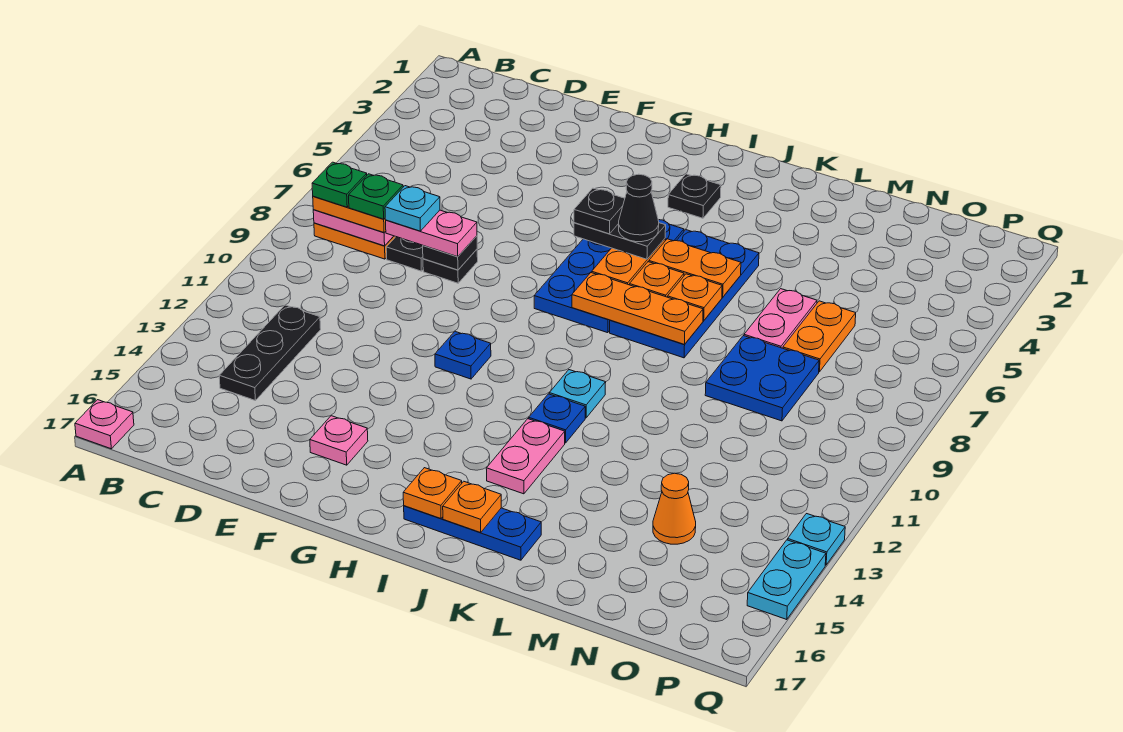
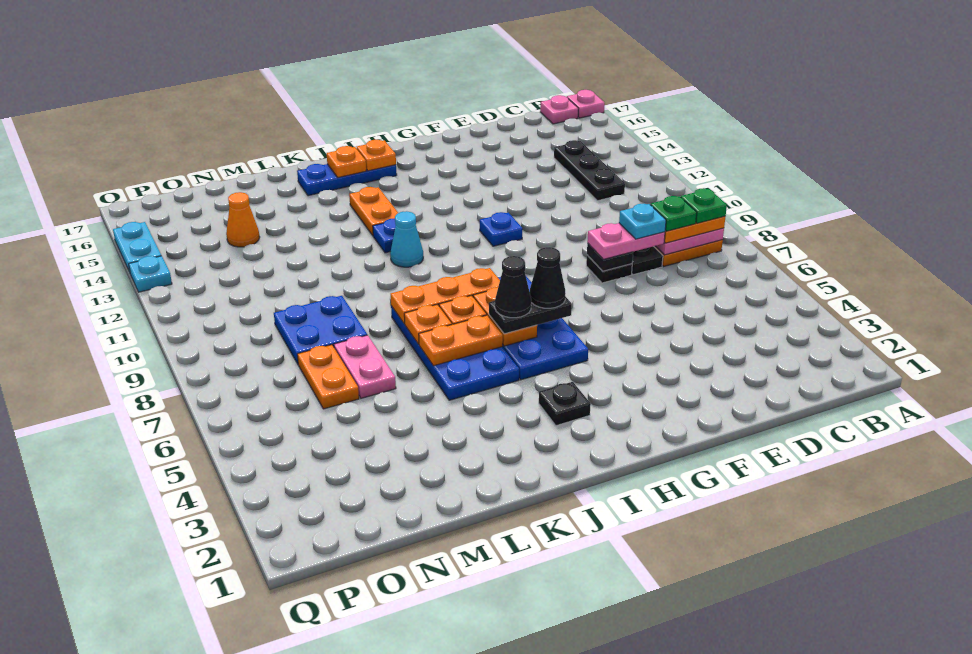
pink plate F15 level 1 -> pink plate B17 level 1
black plate H6 level 4 -> black cone H6 level 4
cyan plate J11 level 1 -> cyan cone J11 level 1
pink plate J13:J14 level 1 -> orange plate J13:J14 level 1

